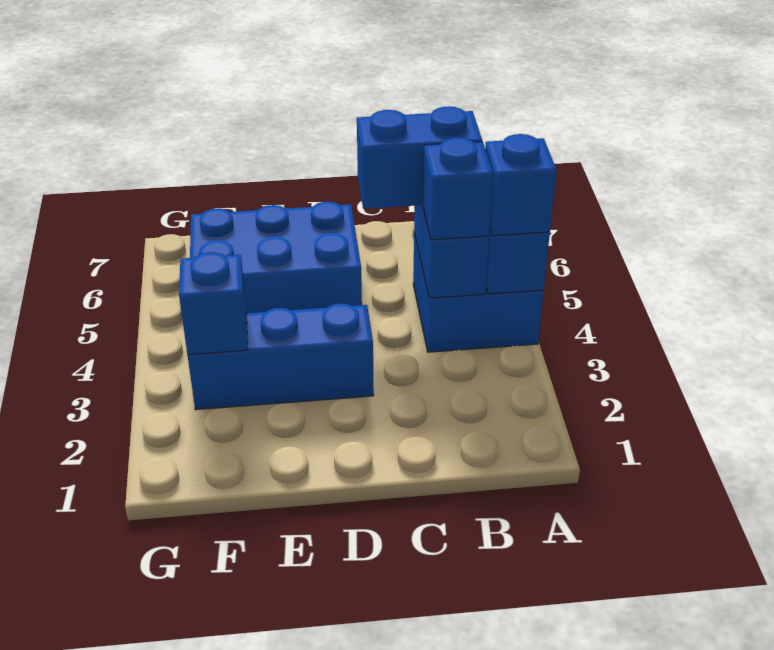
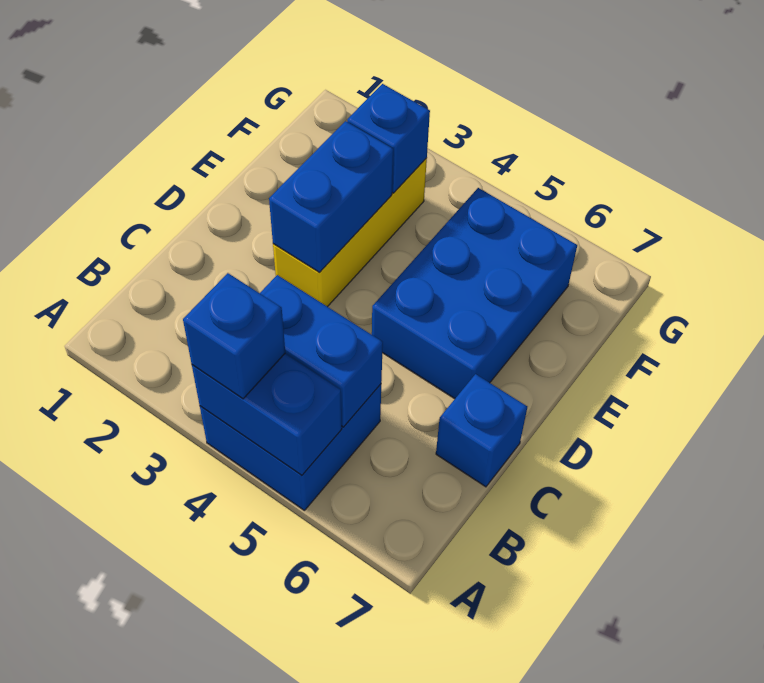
blue brick B4 level 3 -> blue brick C7 level 1
blue brick B5:C5 level 3 -> blue brick D3:E3 level 2
blue brick D3:F3 level 1 -> yellow brick D3:F3 level 1

